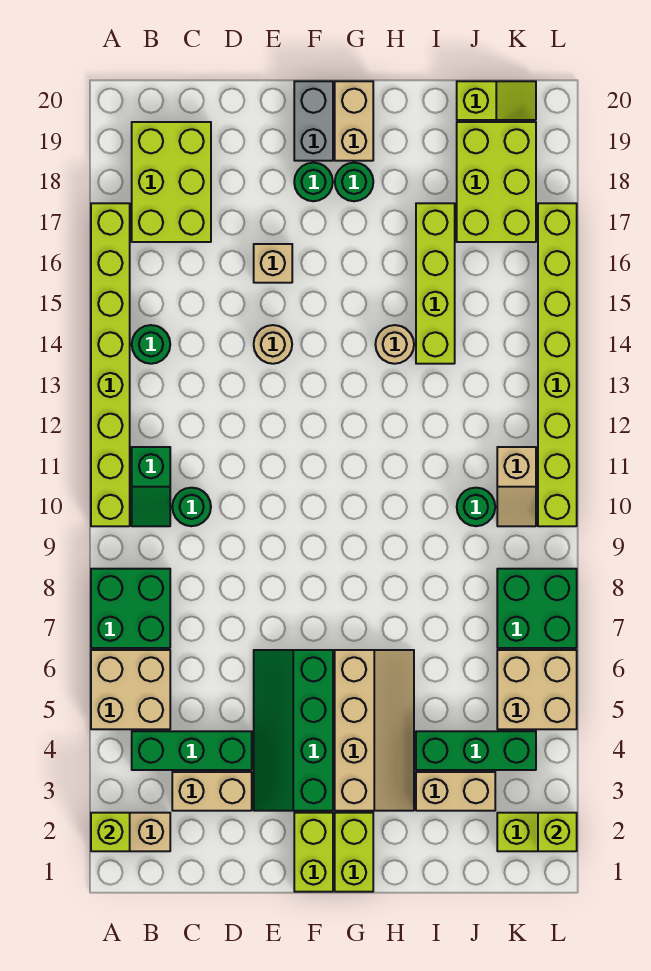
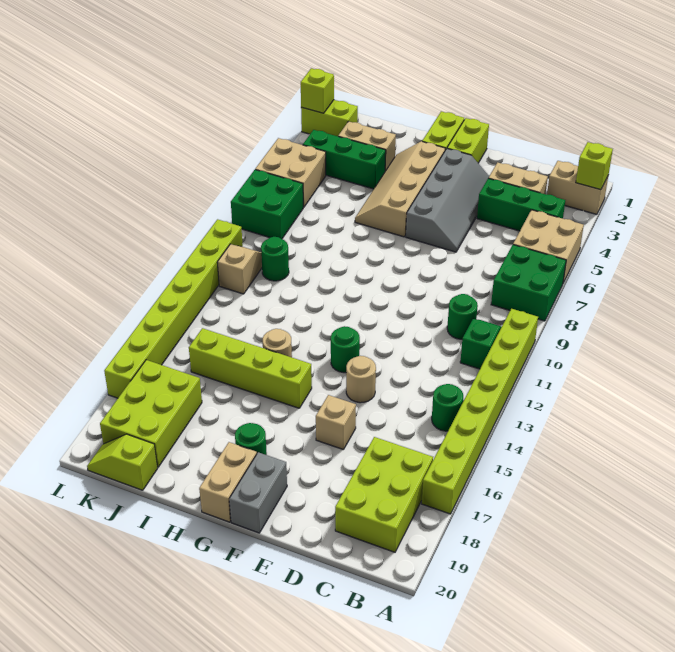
green slope E3:F6 level 1 top F -> grey slope E3:F6 level 1 top F
green round brick F18 level 1 -> green round brick F13 level 1
lime brick I14:I17 level 1 -> lime brick G15:J15 level 1

